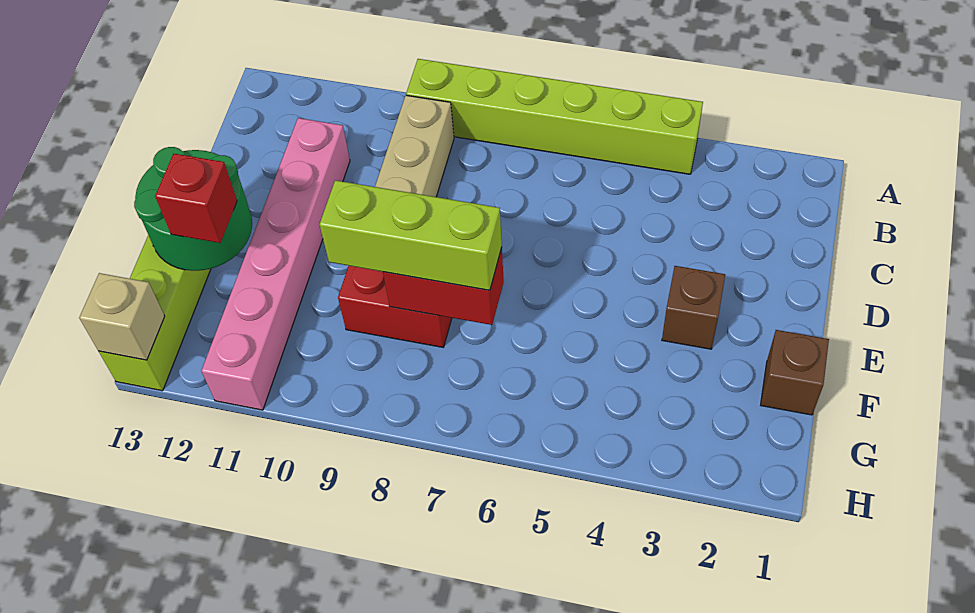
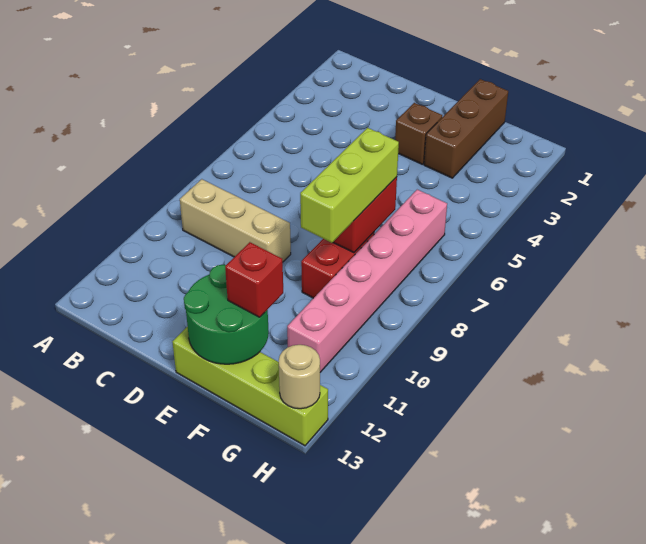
lime brick A4:A9 level 1 -> none
pink brick C11:H11 level 1 -> pink brick G6:G11 level 1
brown brick F1 level 1 -> brown brick F1:F3 level 1
tan brick H13 level 2 -> tan round brick H13 level 2

